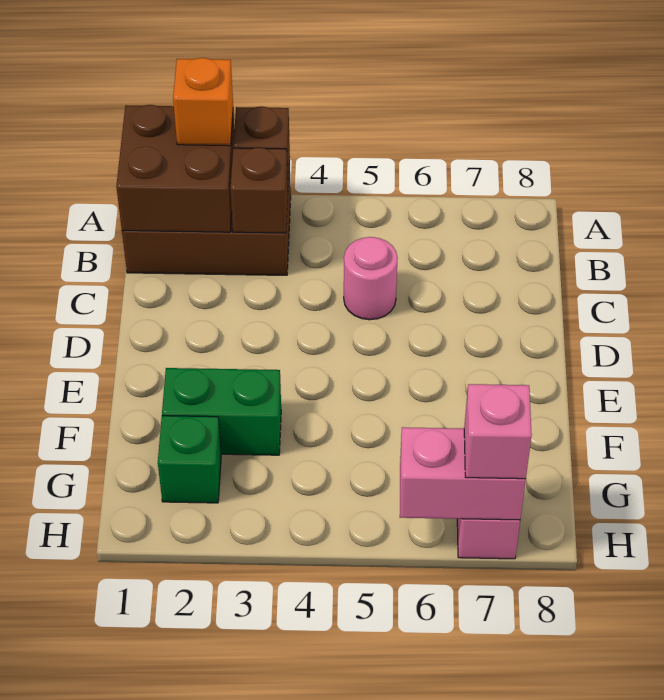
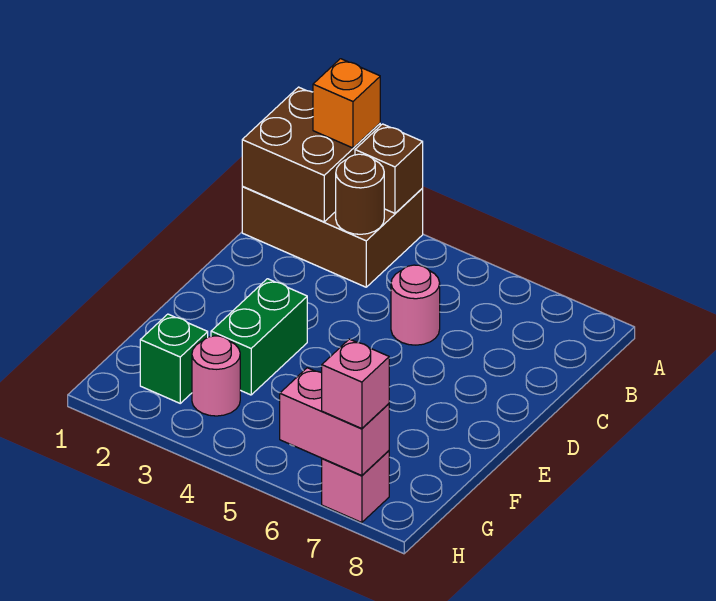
brown brick B3 level 2 -> brown round brick B3 level 2
green brick F2:F3 level 1 -> green brick E3:F3 level 1
none -> pink round brick G3 level 1

